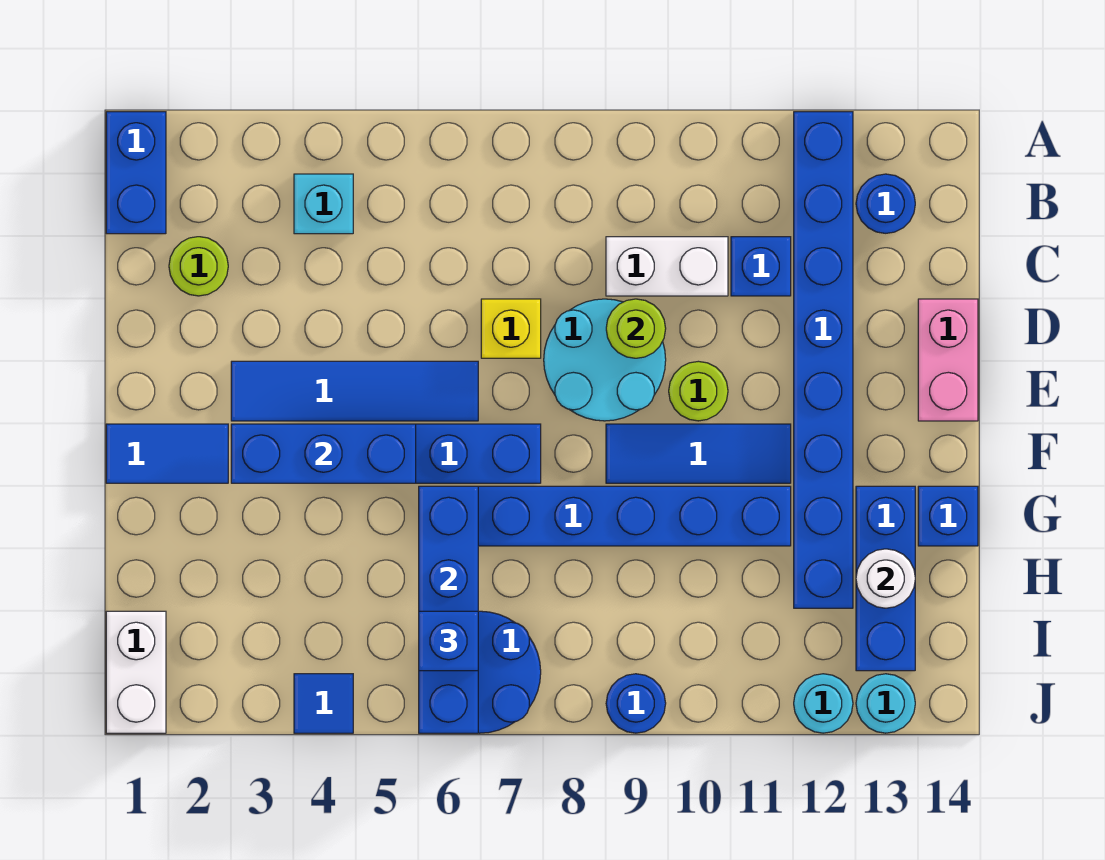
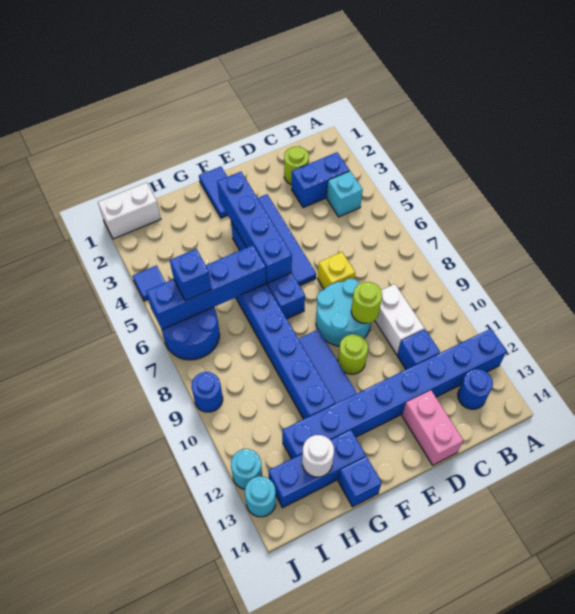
blue brick A1:B1 level 1 -> blue brick B3:C3 level 1
pink brick D14:E14 level 1 -> pink brick D13:D14 level 1
blue brick F3:F5 level 2 -> blue brick F3:F6 level 2

